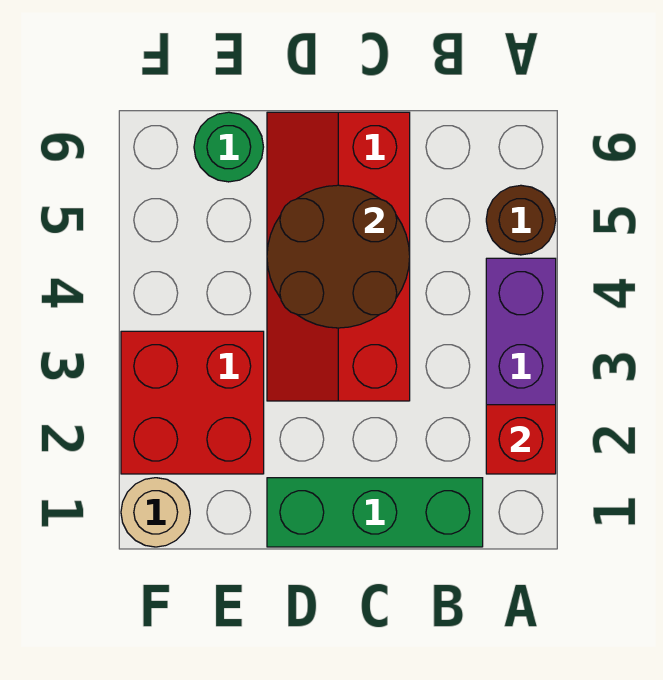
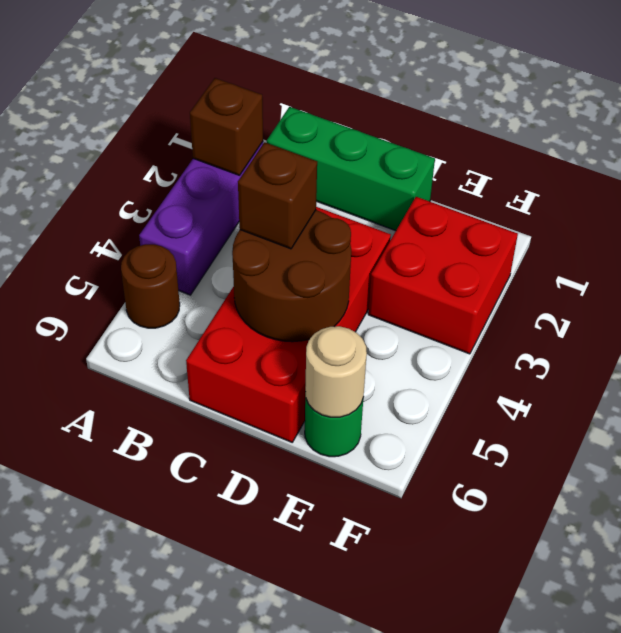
red brick A2 level 2 -> brown brick A2 level 2
red slope C3:D6 level 1 top C -> red brick C3:D6 level 1
none -> brown brick C4 level 3
tan round brick F1 level 1 -> tan round brick E6 level 2

